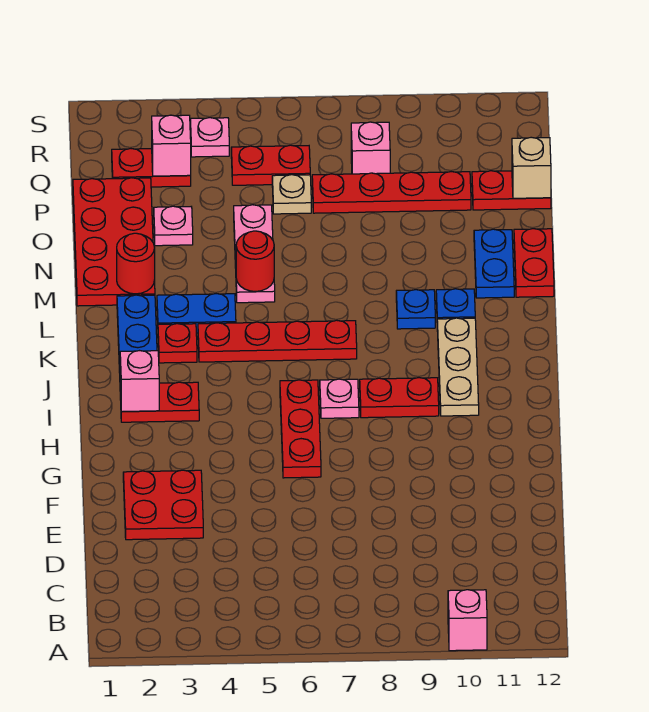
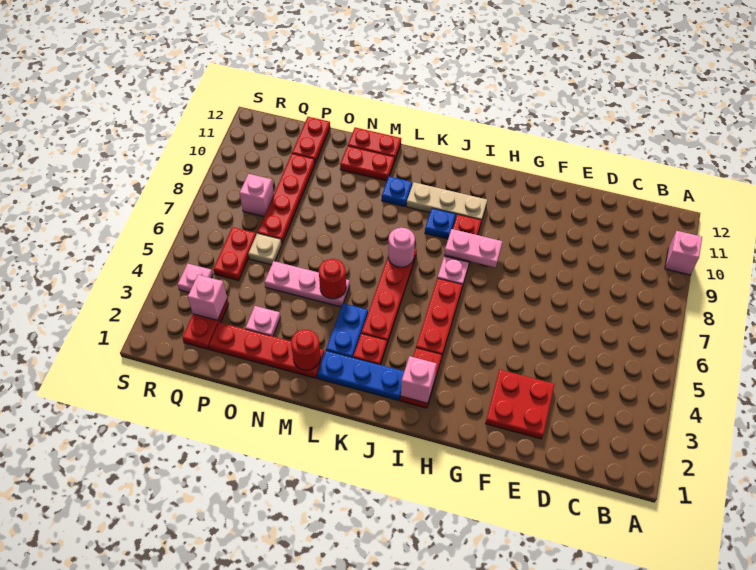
red plate G6:I6 level 1 -> red plate I4:I6 level 1
none -> pink plate H8:I8 level 2
none -> pink round brick K7 level 2
blue plate L9 level 1 -> blue plate J9 level 1
red plate M1:P2 level 1 -> red plate M2:P2 level 1
blue plate M11:N11 level 1 -> red plate M11:N11 level 1
tan brick P12 level 2 -> none

